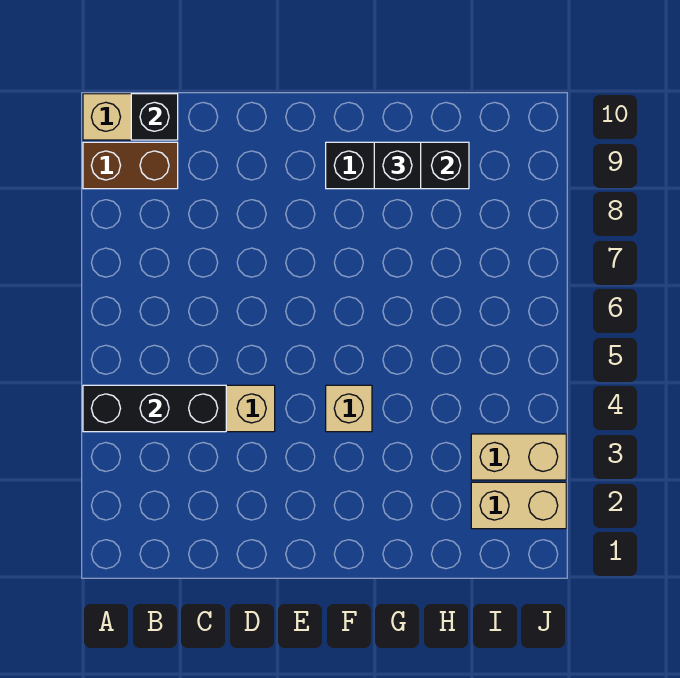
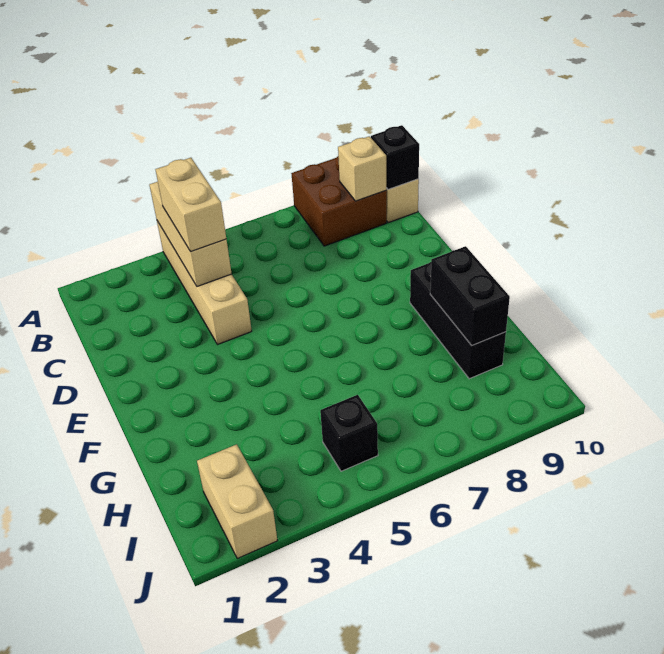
black brick A4:C4 level 2 -> tan brick A4:C4 level 2
brown brick A9:B9 level 1 -> brown brick A8:B9 level 1
tan brick F4 level 1 -> tan brick B9 level 2
black brick G9 level 3 -> black brick I5 level 1
tan brick I3:J3 level 1 -> tan brick B4:C4 level 3

